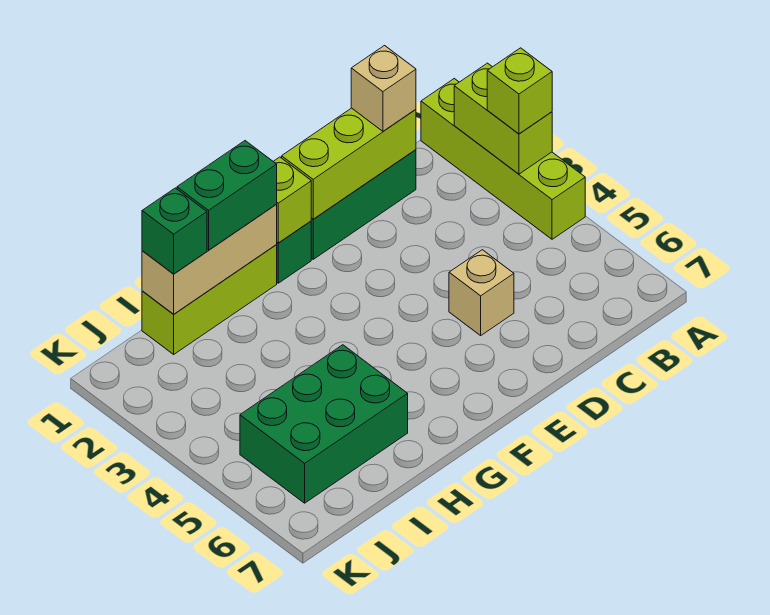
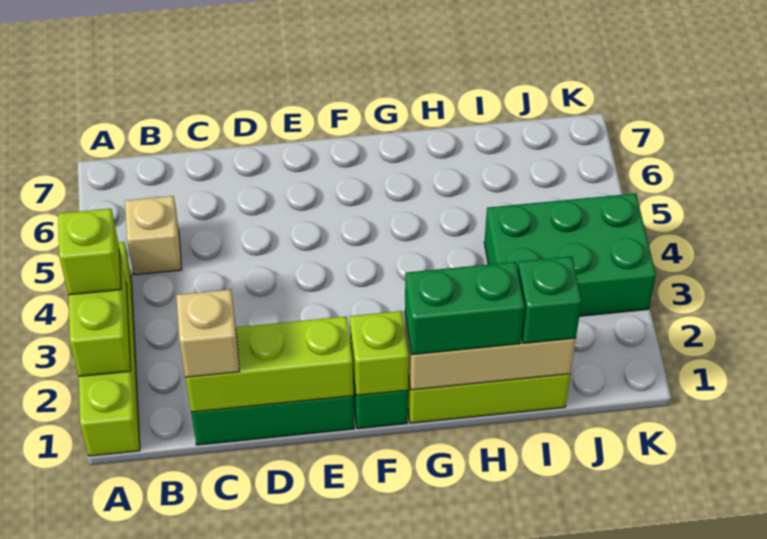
tan brick D5 level 1 -> tan brick B5 level 1
green brick H5:J6 level 1 -> green brick I3:K4 level 1

